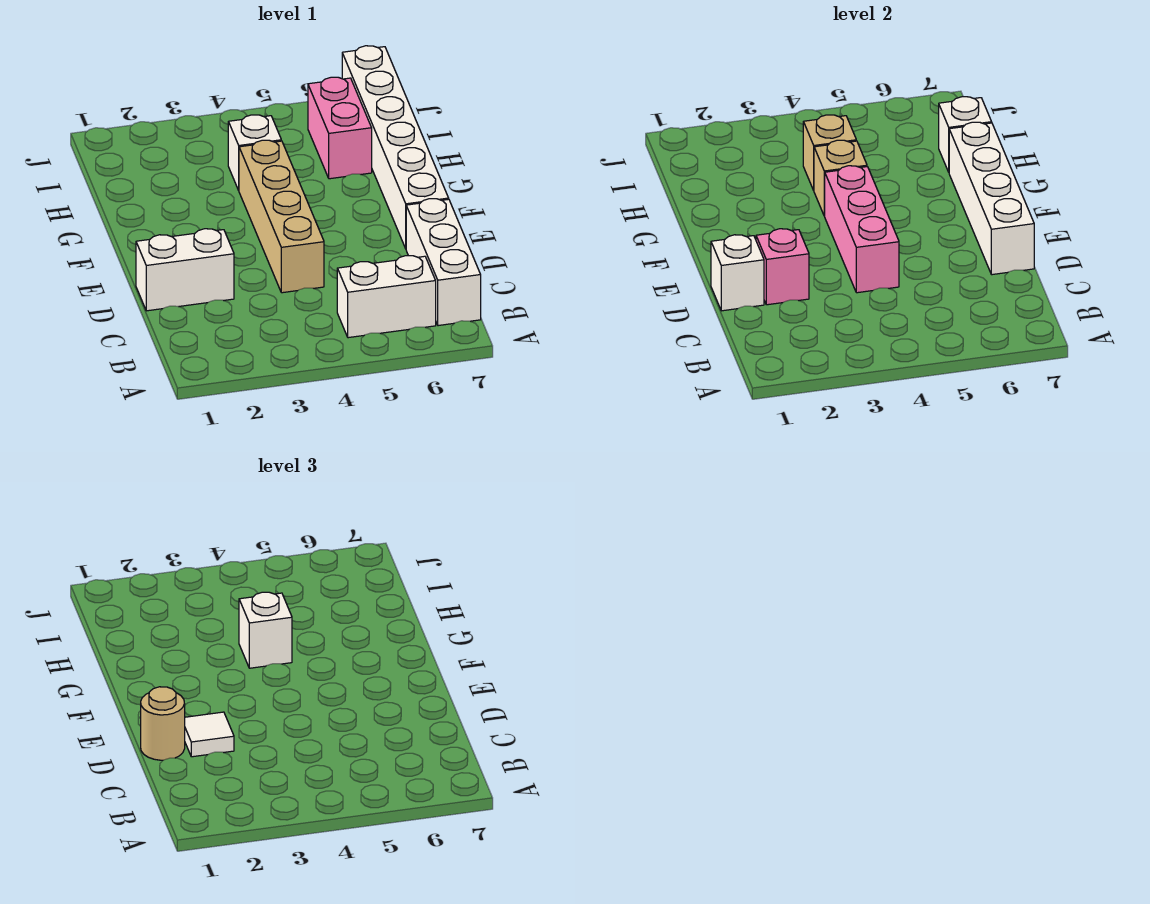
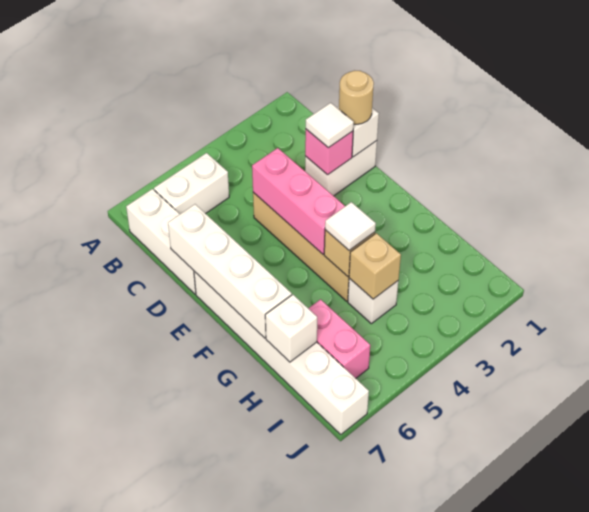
white brick G4 level 3 -> white tile G4 level 3

